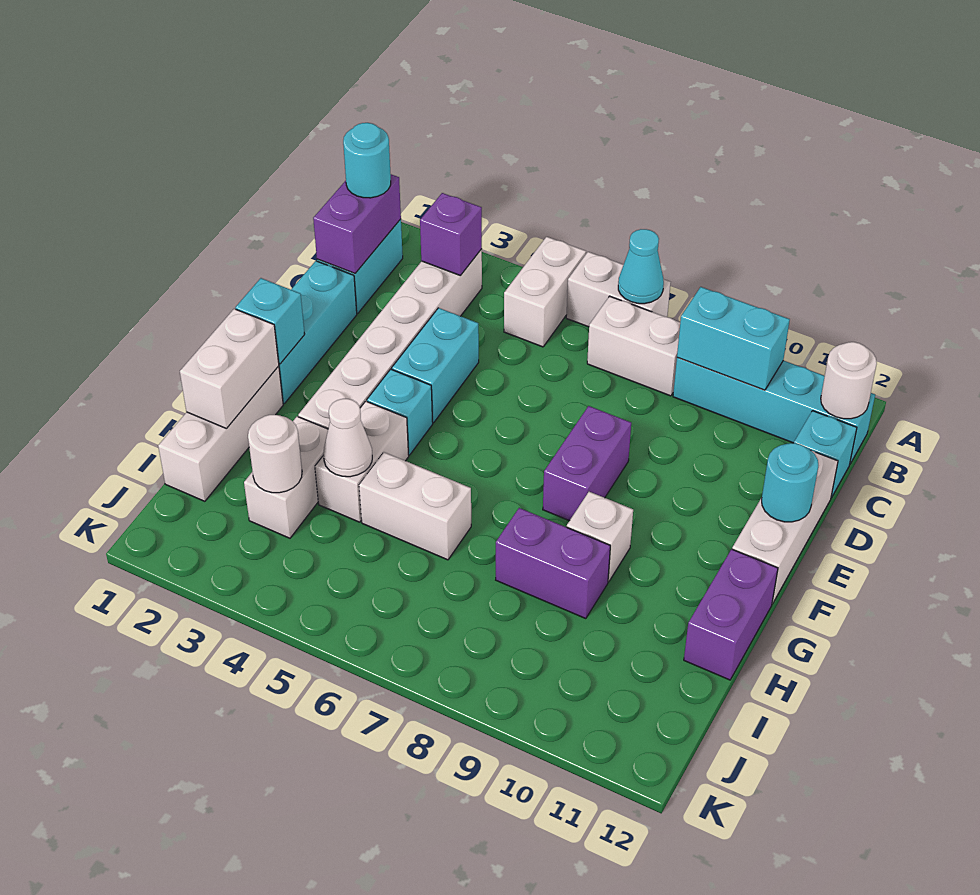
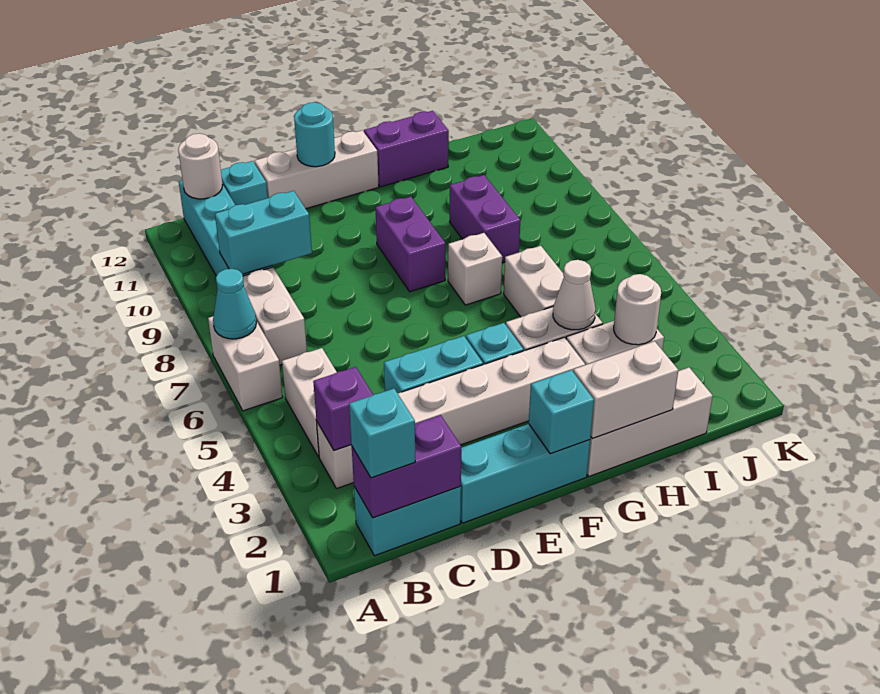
white brick A5:B5 level 1 -> white brick B4:B5 level 1
cyan round brick B1 level 3 -> cyan brick B1 level 3
cyan brick B9:B10 level 2 -> cyan brick B9:C9 level 2
purple brick E8:F8 level 1 -> purple brick F8:F9 level 1
white brick G9 level 1 -> white brick G7 level 1

